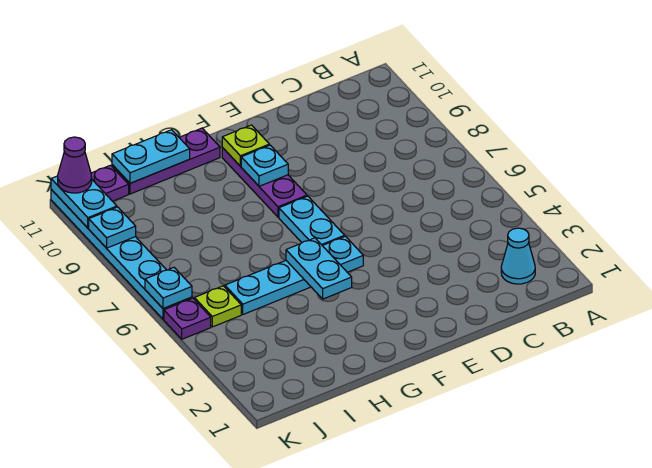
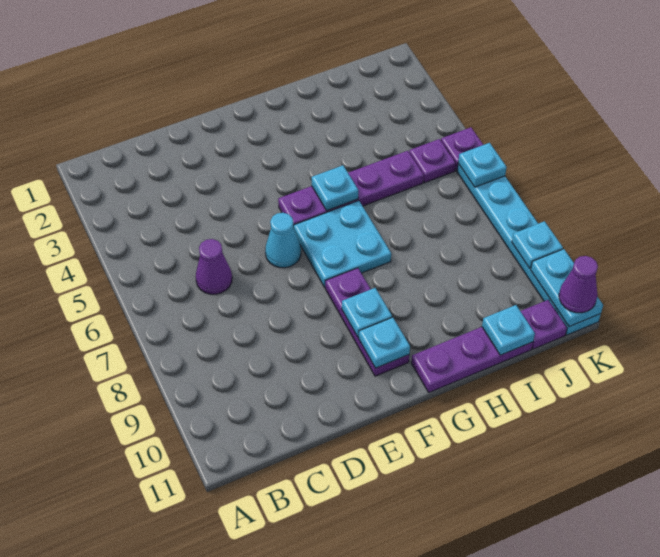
cyan cone B2 level 1 -> cyan cone E6 level 1
none -> purple cone C6 level 1
cyan plate F5:I5 level 1 -> purple plate F5:I5 level 1
cyan plate F6:F7 level 1 -> cyan plate F6:G7 level 1
lime plate F10 level 2 -> cyan plate F10 level 2
cyan plate G4:G5 level 2 -> cyan plate G5 level 2
cyan plate H11:I11 level 2 -> cyan plate I11 level 2
lime plate J5 level 1 -> purple plate J5 level 1

